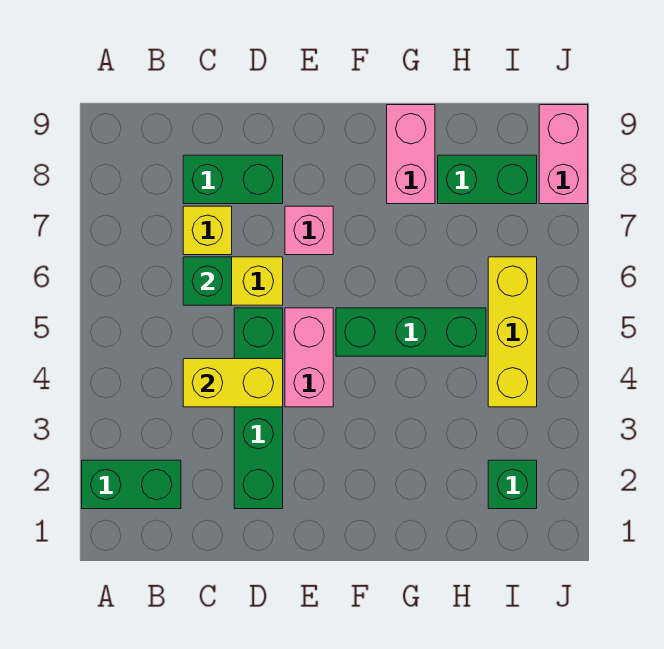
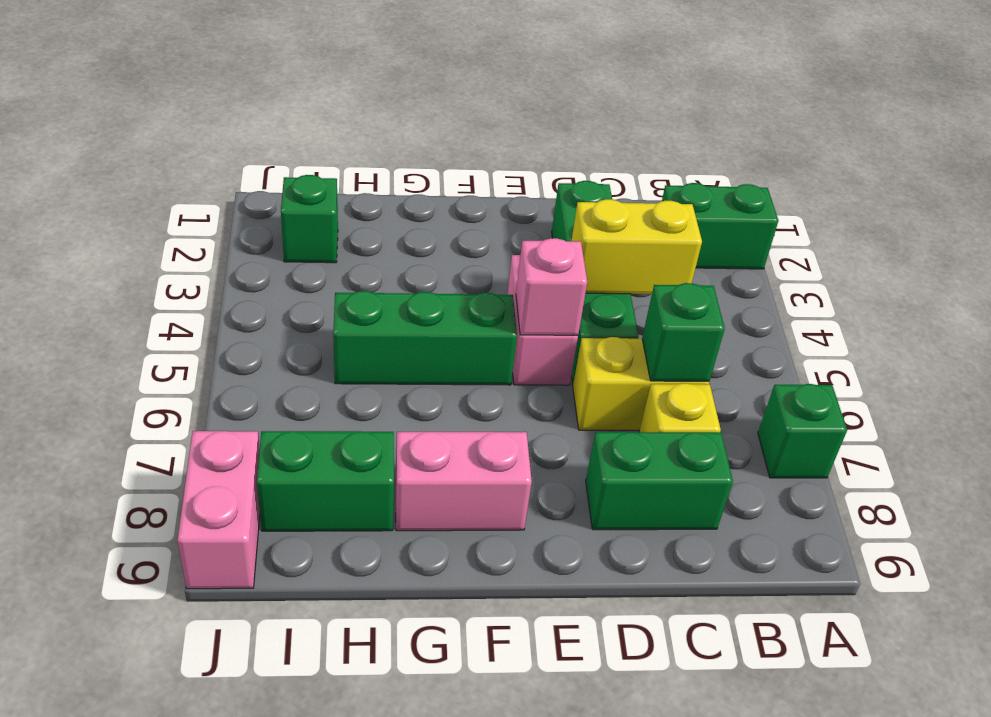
none -> green brick A7 level 1
pink brick E7 level 1 -> pink brick E5 level 2
pink brick G8:G9 level 1 -> pink brick F8:G8 level 1
yellow brick I4:I6 level 1 -> none

